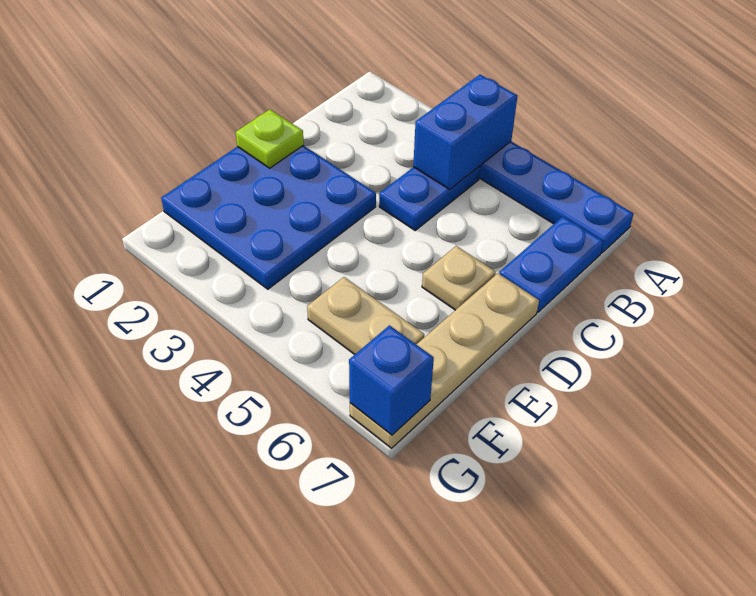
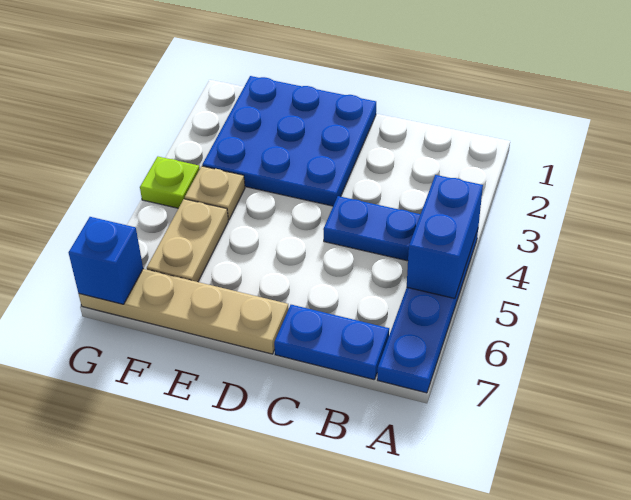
blue brick A4:B4 level 2 -> blue brick A4:A5 level 2
lime plate D1 level 2 -> lime plate G4 level 1
tan plate D6 level 1 -> tan plate F4 level 1

